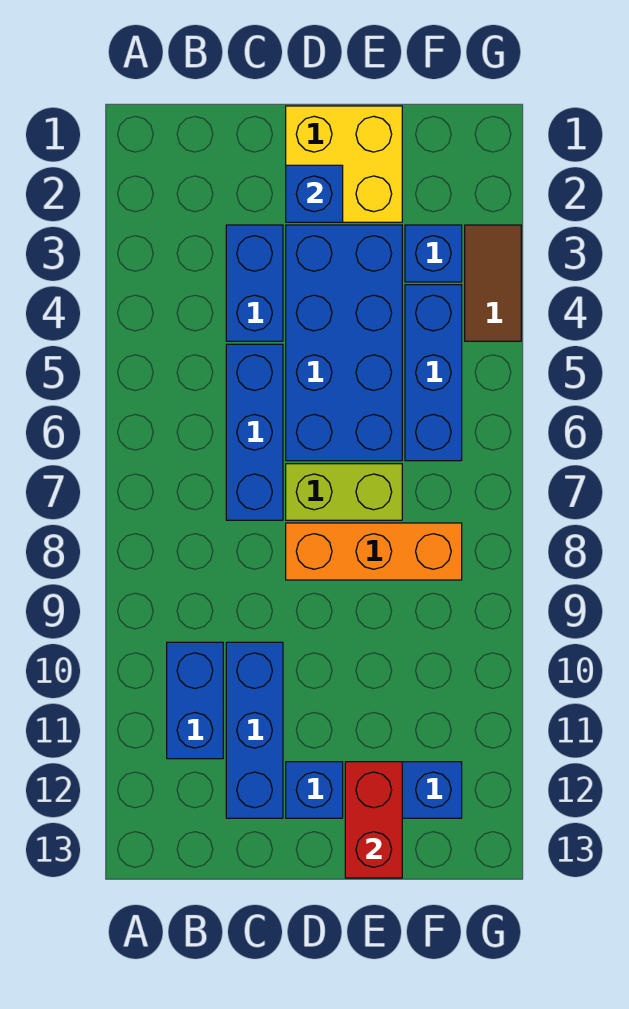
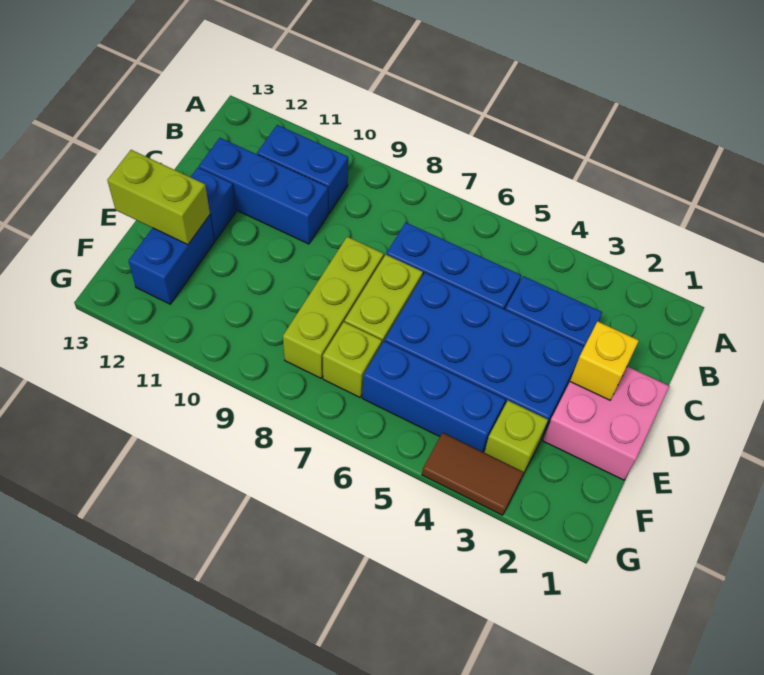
yellow brick D1:E2 level 1 -> pink brick D1:E2 level 1
blue brick D2 level 2 -> yellow brick D2 level 2
orange brick D8:F8 level 1 -> lime brick D8:F8 level 1
red brick E12:E13 level 2 -> lime brick E12:E13 level 2
blue brick F3 level 1 -> lime brick F3 level 1
none -> lime brick F7 level 1

